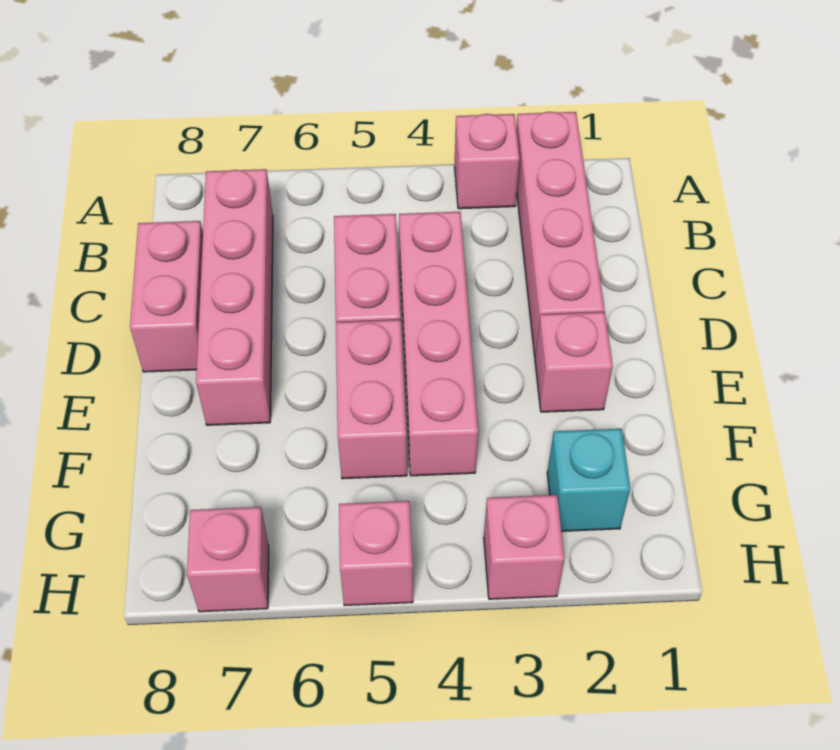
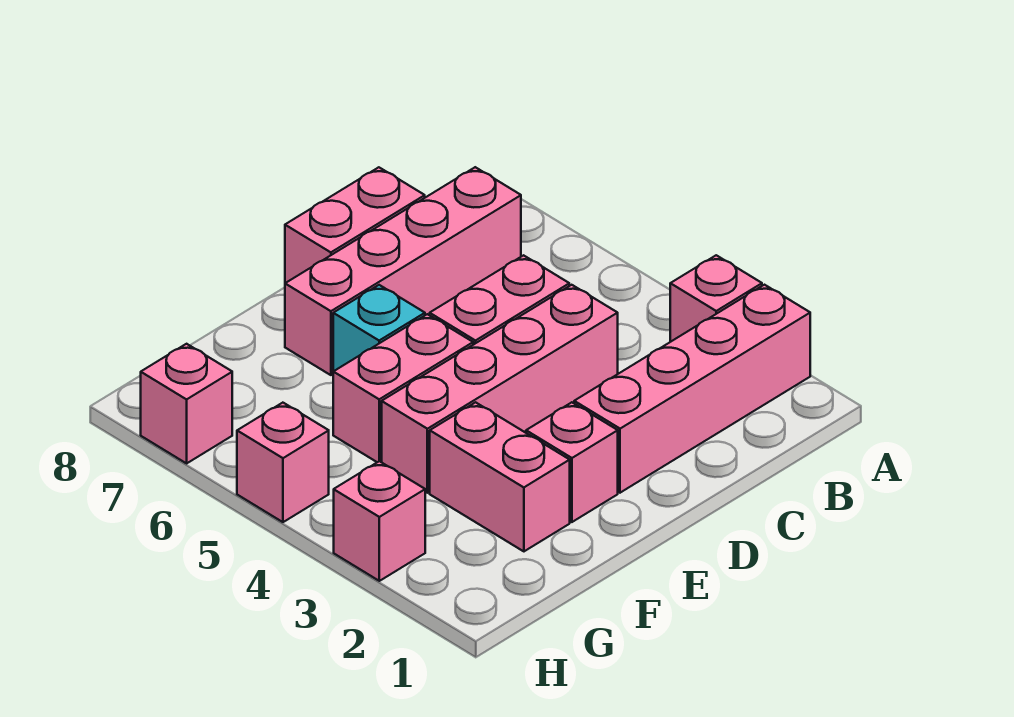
none -> pink brick F2:F3 level 1
cyan brick G2 level 1 -> cyan brick E6 level 1

